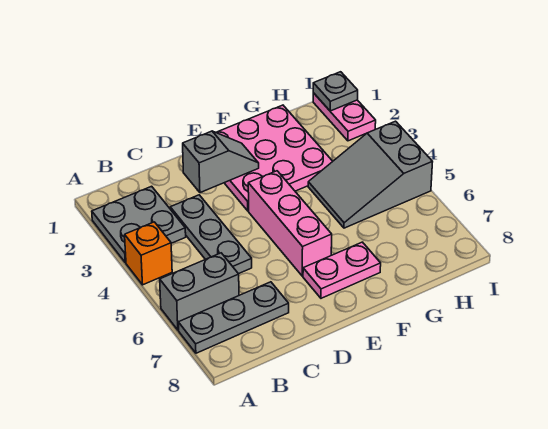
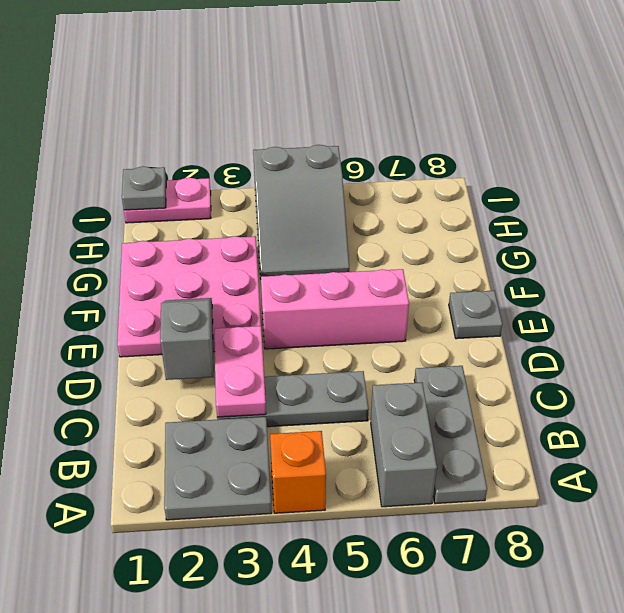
pink plate E7:F7 level 1 -> pink plate C3:D3 level 2
none -> grey plate E8 level 1

